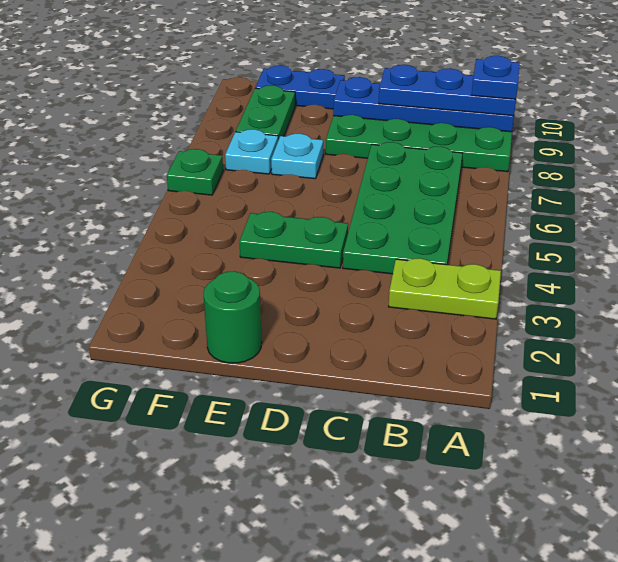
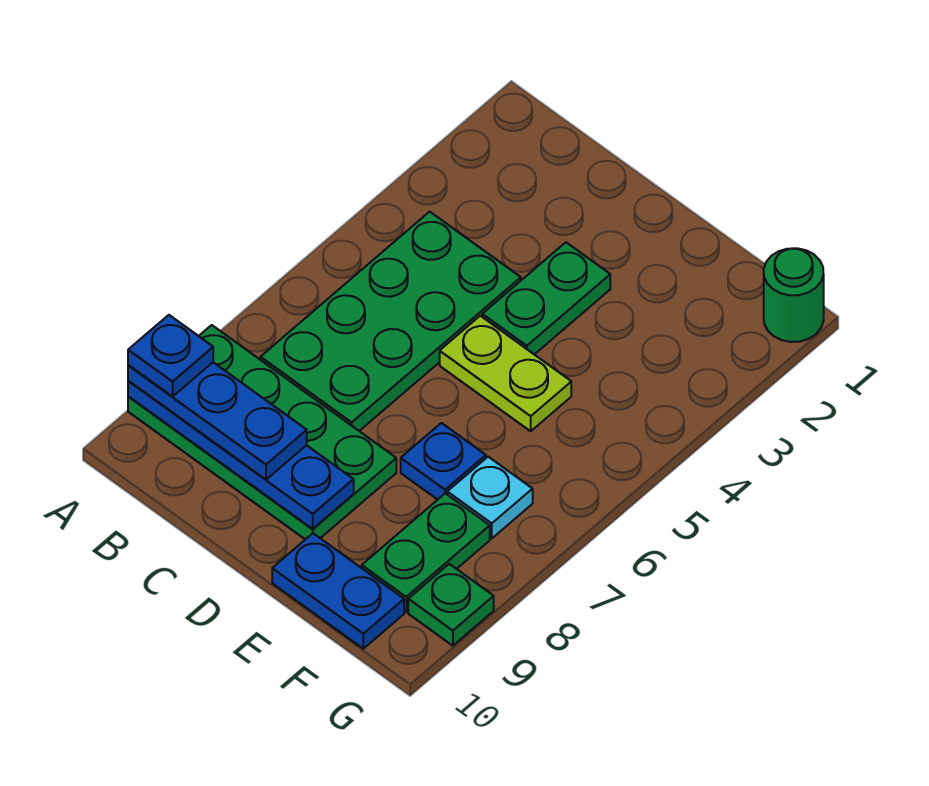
lime plate A3:B3 level 1 -> lime plate D5:E5 level 1
green plate D4:E4 level 1 -> green plate D3:D4 level 1
green round brick E1 level 1 -> green round brick G1 level 1
cyan plate E7 level 1 -> blue plate E7 level 1
green plate G6 level 1 -> green plate G9 level 1

